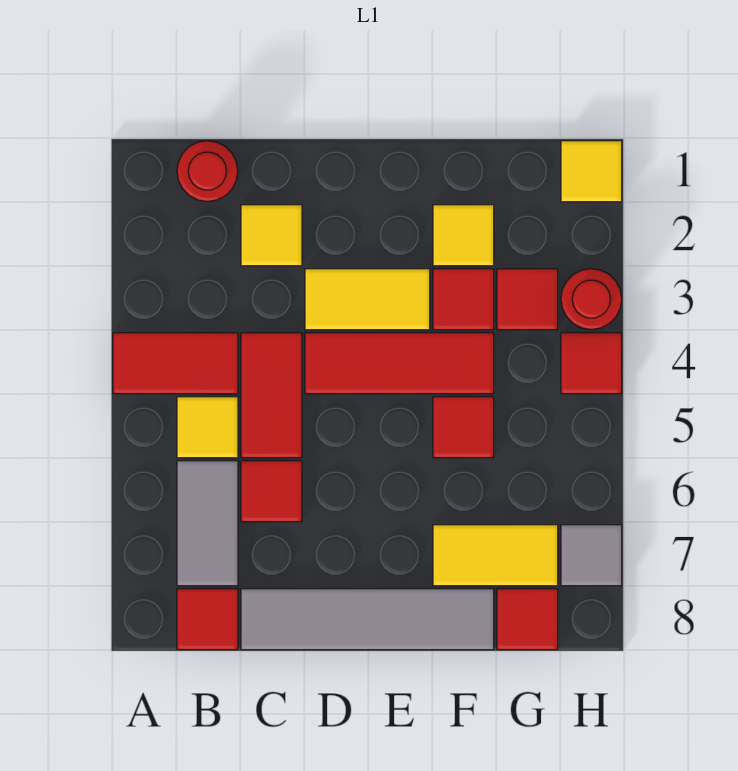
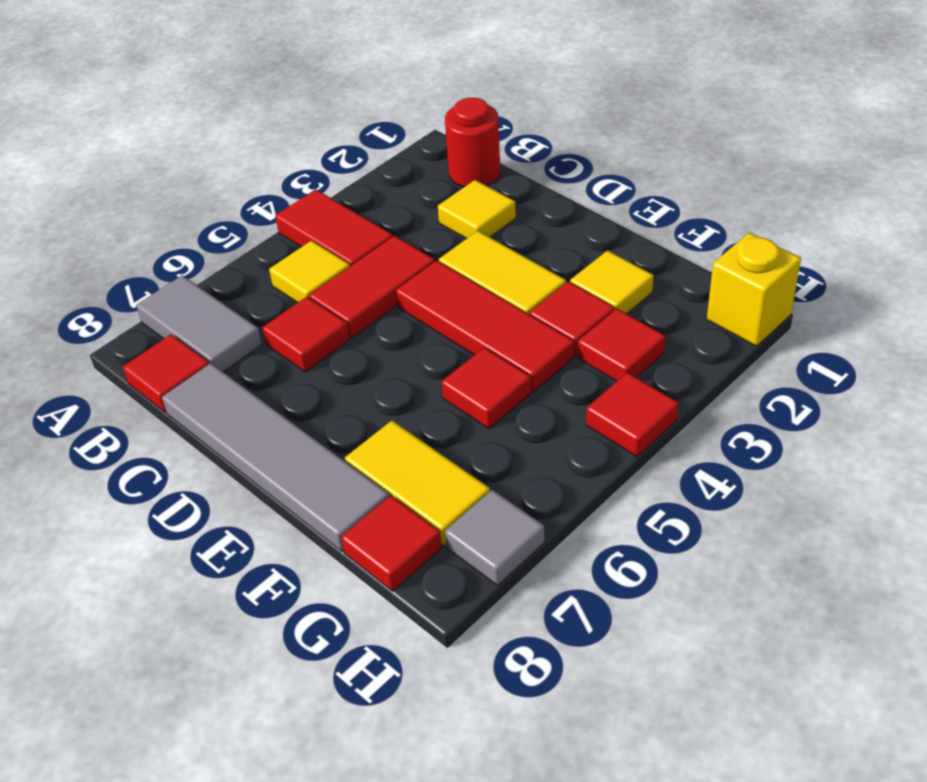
grey tile B6:B7 level 1 -> grey tile A7:B7 level 1
yellow tile H1 level 1 -> yellow brick H1 level 1
red round brick H3 level 1 -> none

